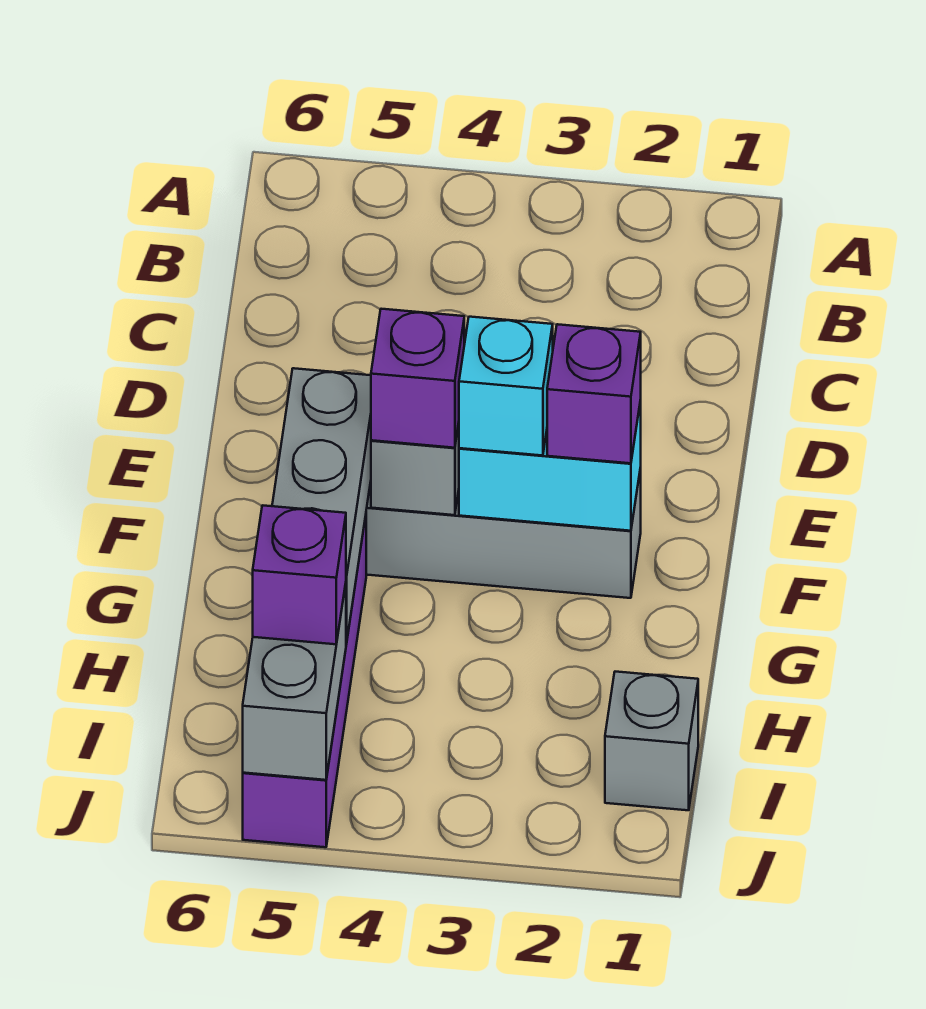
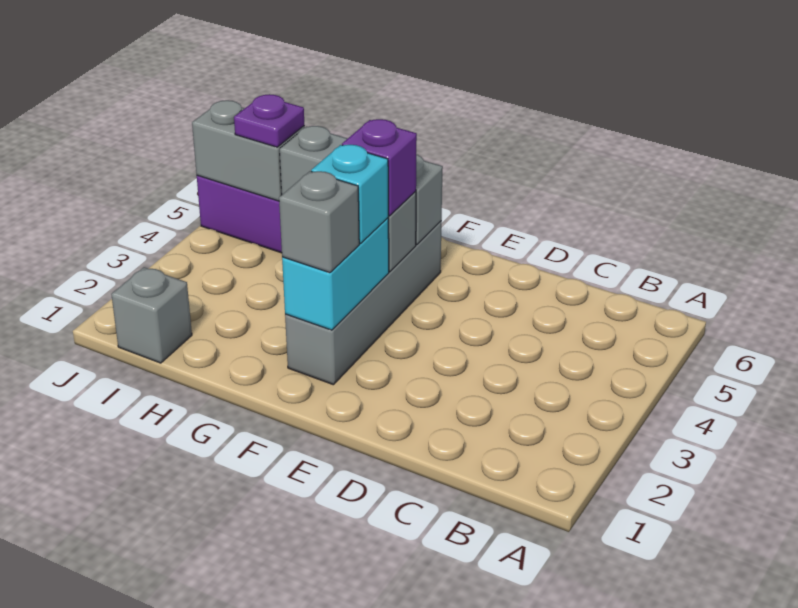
purple brick F2 level 3 -> grey brick F2 level 3
purple brick I5 level 3 -> purple plate I5 level 3

